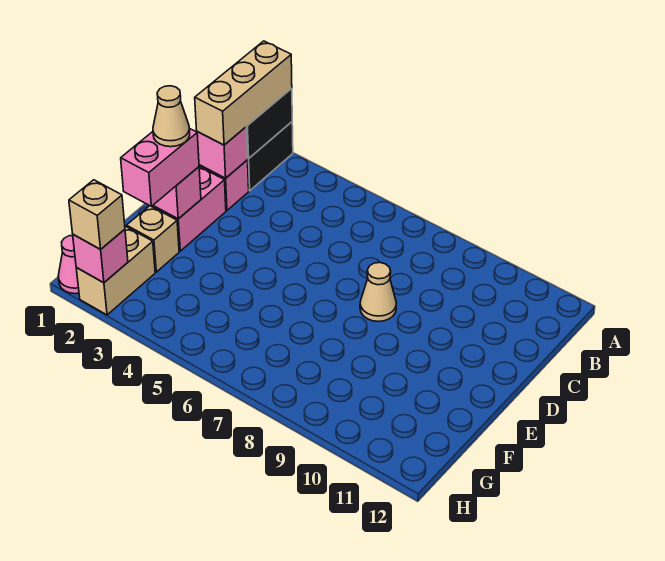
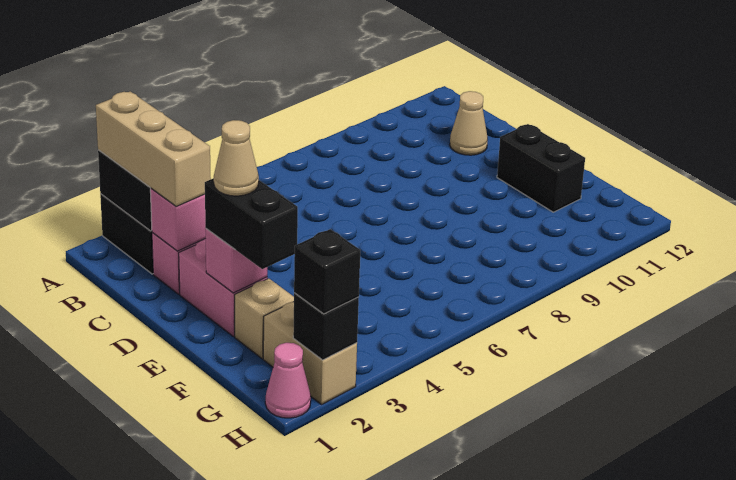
tan cone D8 level 1 -> tan cone C11 level 1
pink brick E2:F2 level 3 -> black brick E2:F2 level 3
none -> black brick E11:F11 level 1
pink brick H2 level 2 -> black brick H2 level 2
tan brick H2 level 3 -> black brick H2 level 3

